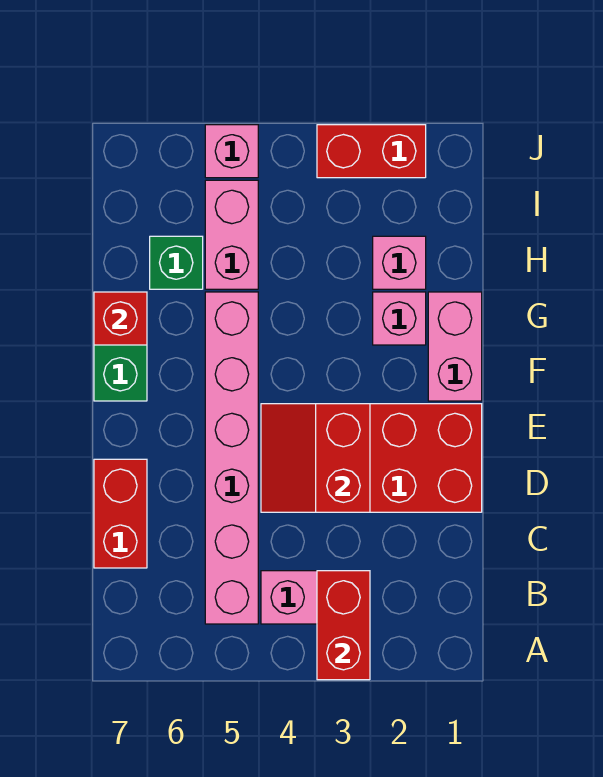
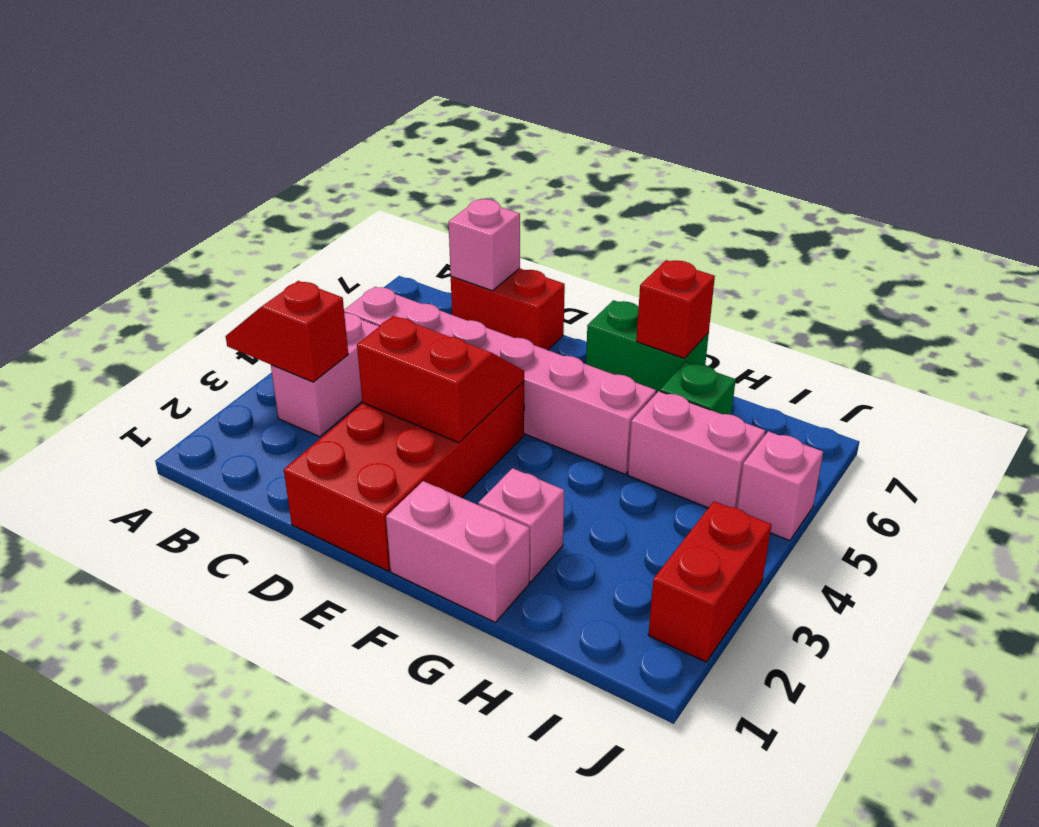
red brick A3:B3 level 2 -> red slope A3:B3 level 2 top B
pink brick H2 level 1 -> pink brick C7 level 2

